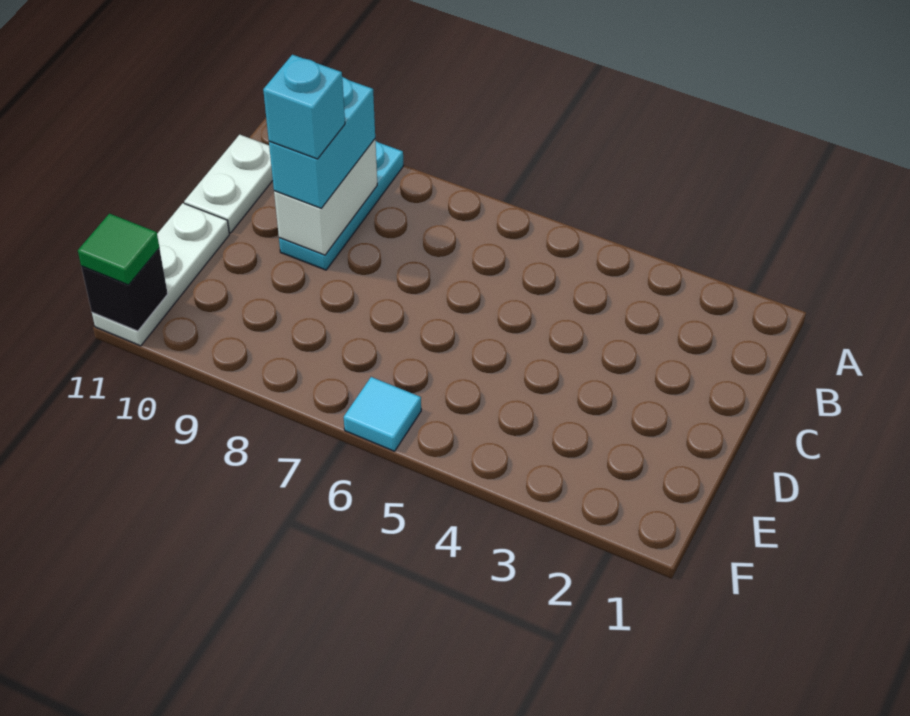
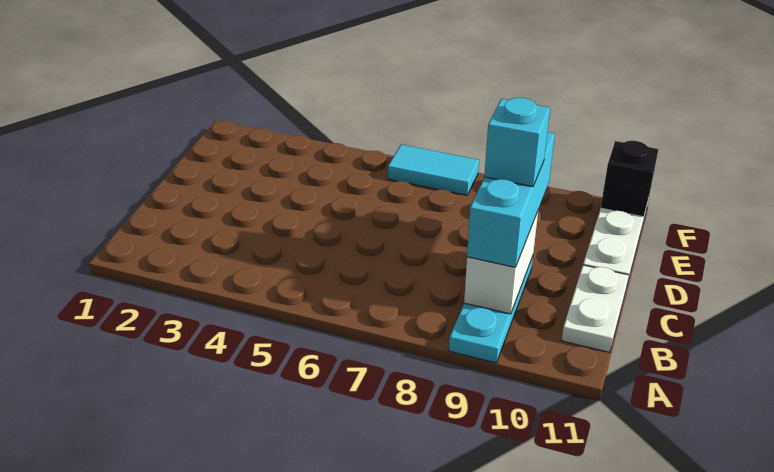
cyan brick B9:C9 level 3 -> cyan brick B9:D9 level 3
cyan tile F6 level 1 -> cyan tile F6:F7 level 1
green tile F11 level 3 -> none

